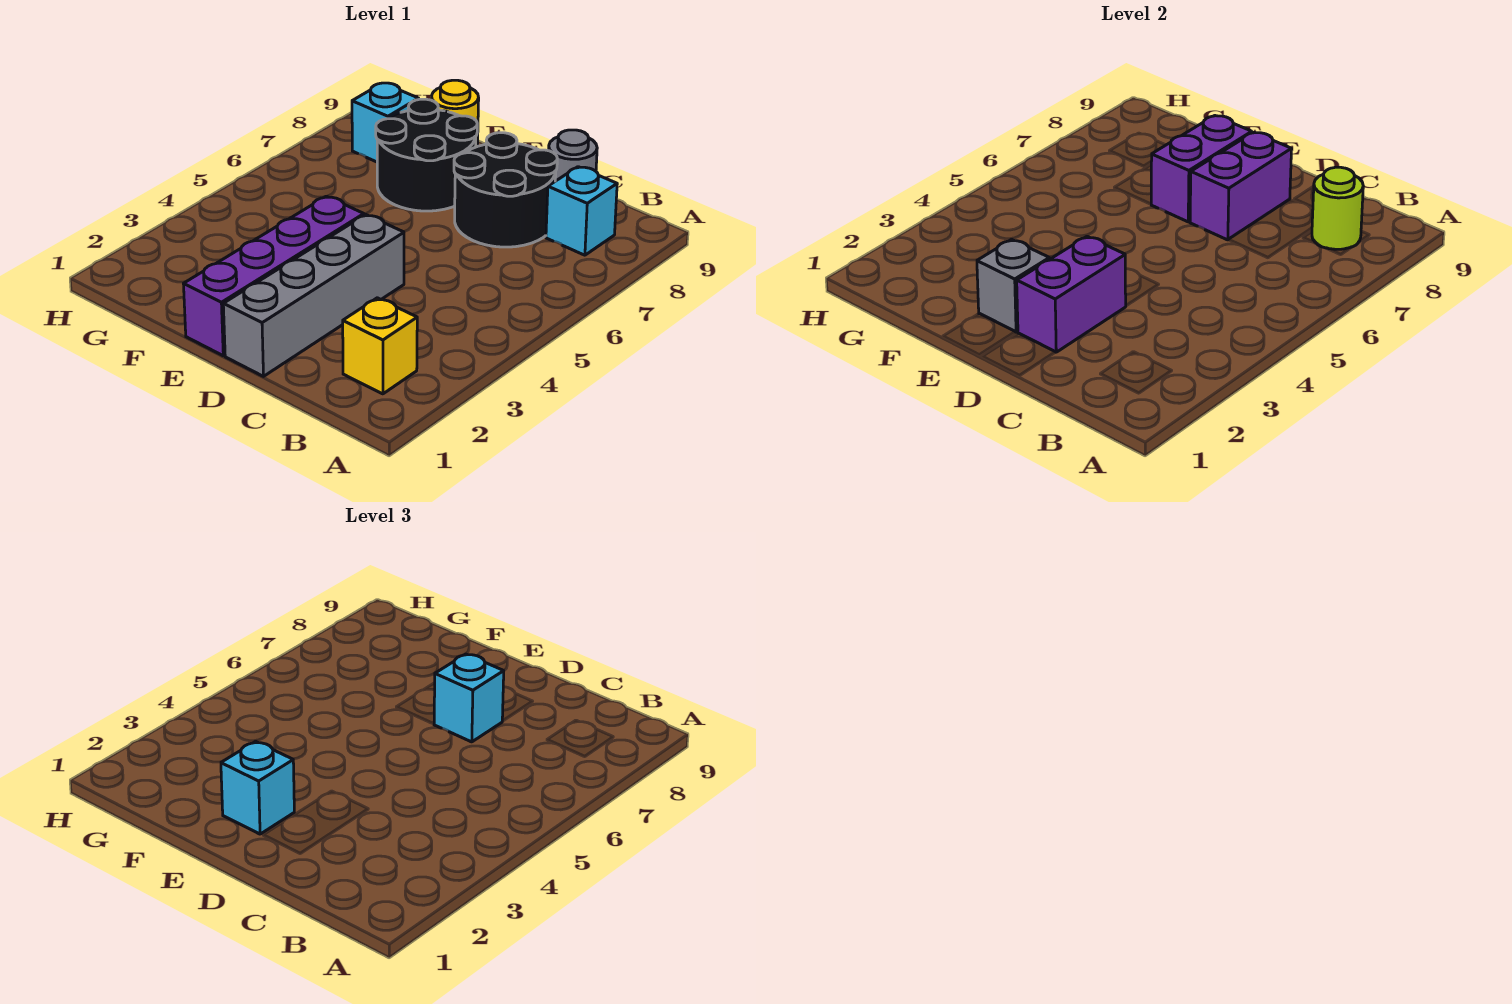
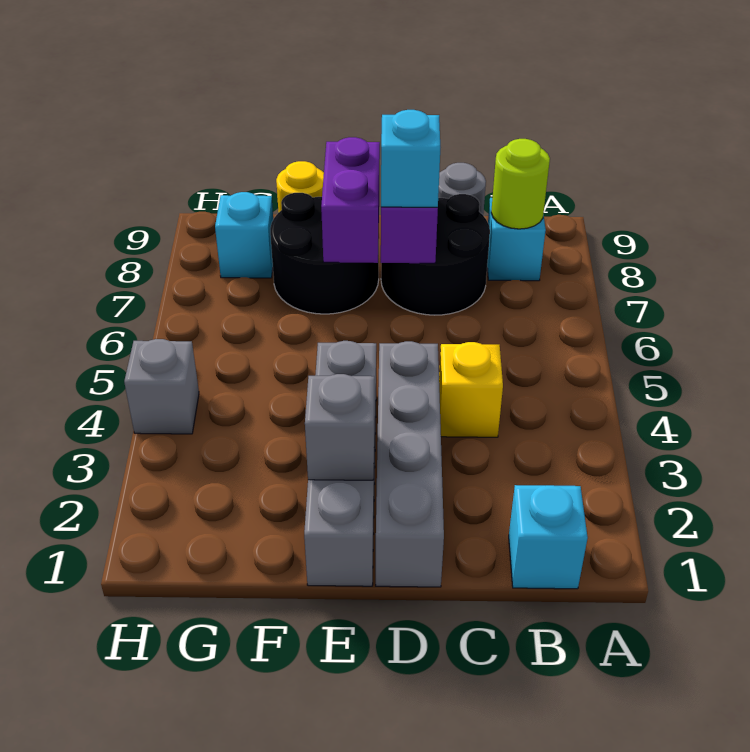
yellow brick B2 level 1 -> yellow brick C4 level 1
purple brick D2:D3 level 2 -> none
purple brick E1:E4 level 1 -> grey brick E1:E4 level 1
cyan brick E2 level 3 -> cyan brick B1 level 1
none -> grey brick H4 level 1

